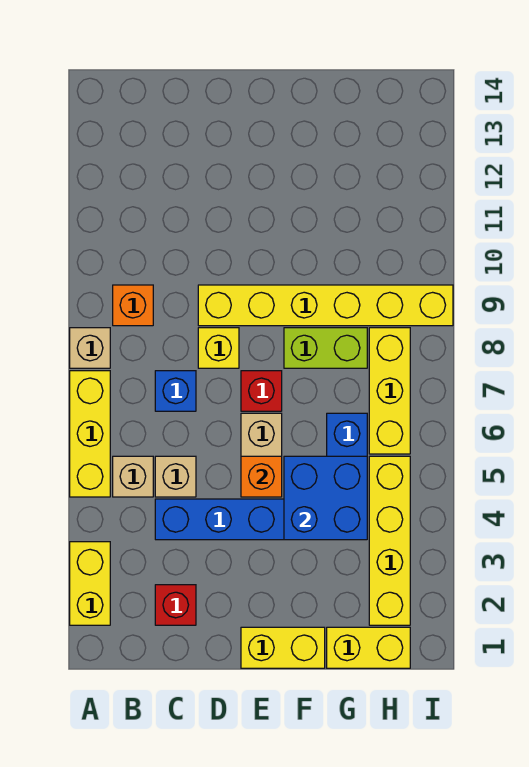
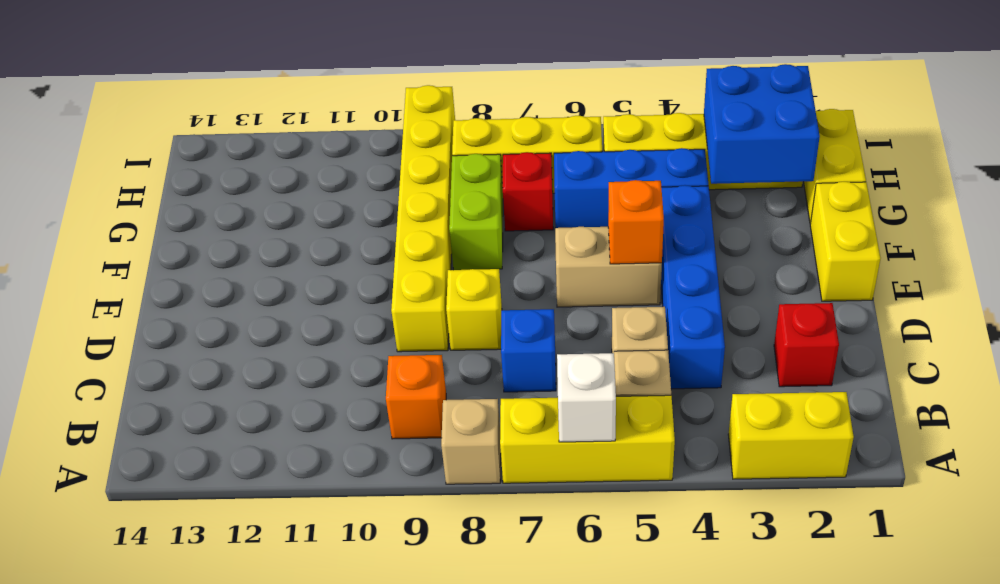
none -> white brick A6 level 2
red brick E7 level 1 -> red brick G7 level 1
blue brick F4:G5 level 2 -> blue brick G2:H3 level 2

